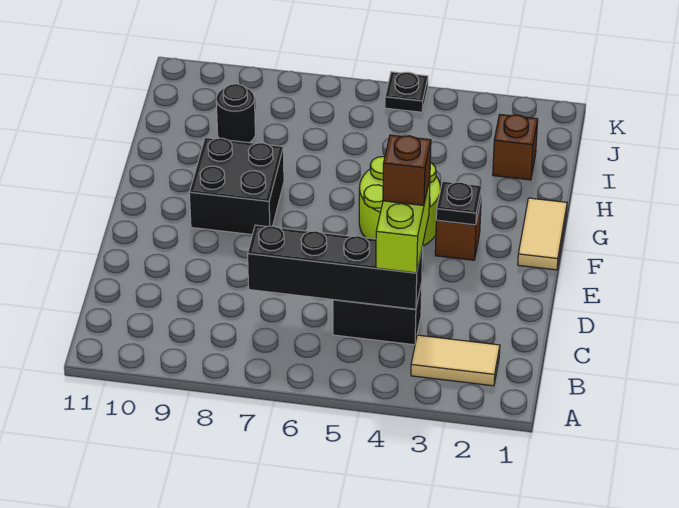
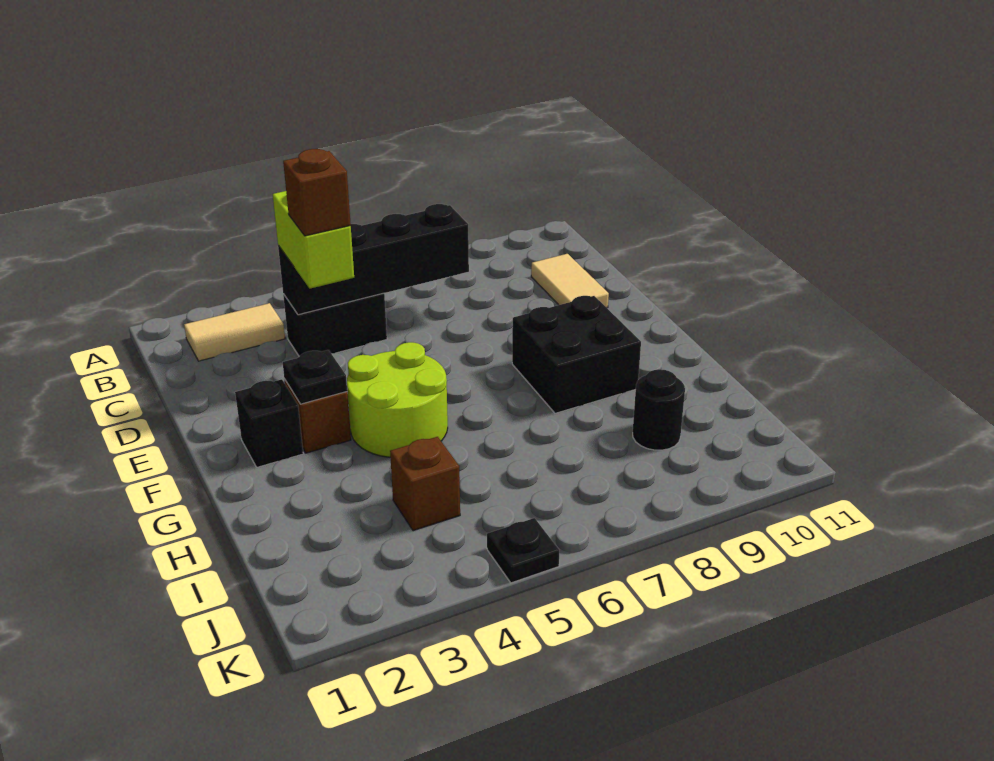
tan tile F1:G1 level 1 -> tan tile C10:D10 level 1
none -> black brick F2 level 1
brown brick I2 level 1 -> brown brick I4 level 1

